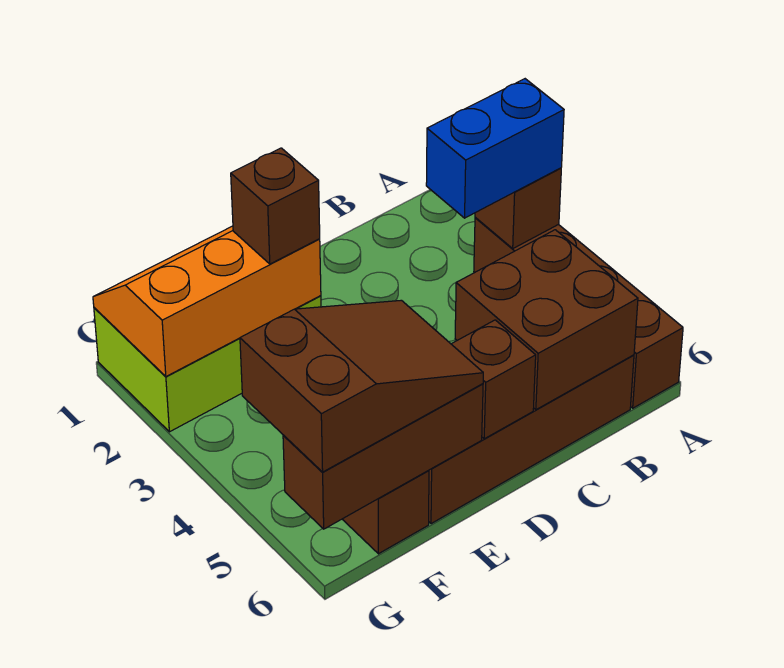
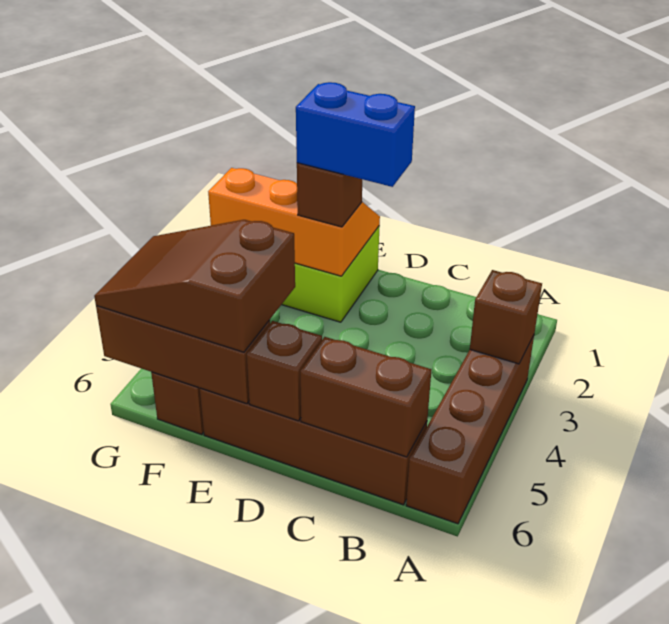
blue brick A3:B3 level 3 -> blue brick D2:E2 level 4
brown brick B5:C6 level 2 -> brown brick B6:C6 level 2
brown slope E5:G6 level 3 top G -> brown slope E5:G6 level 3 top E

